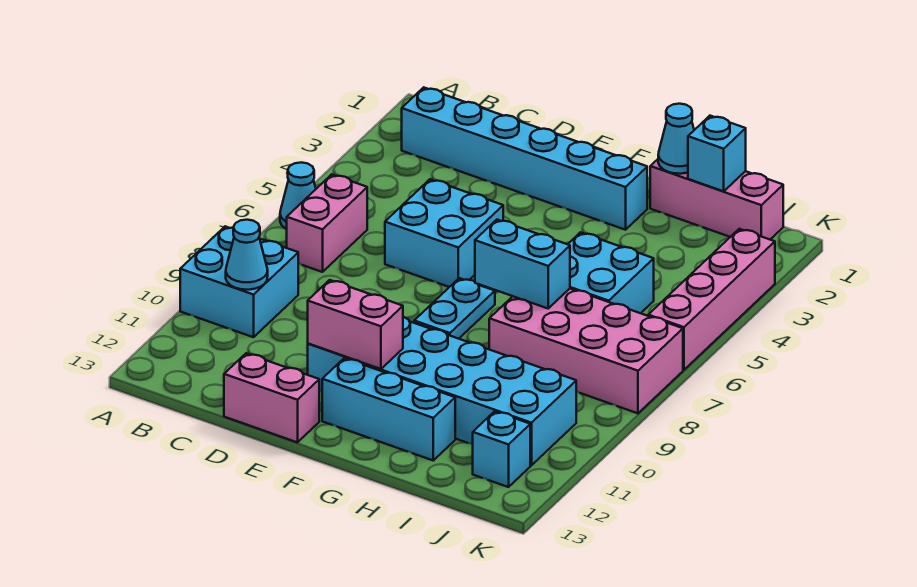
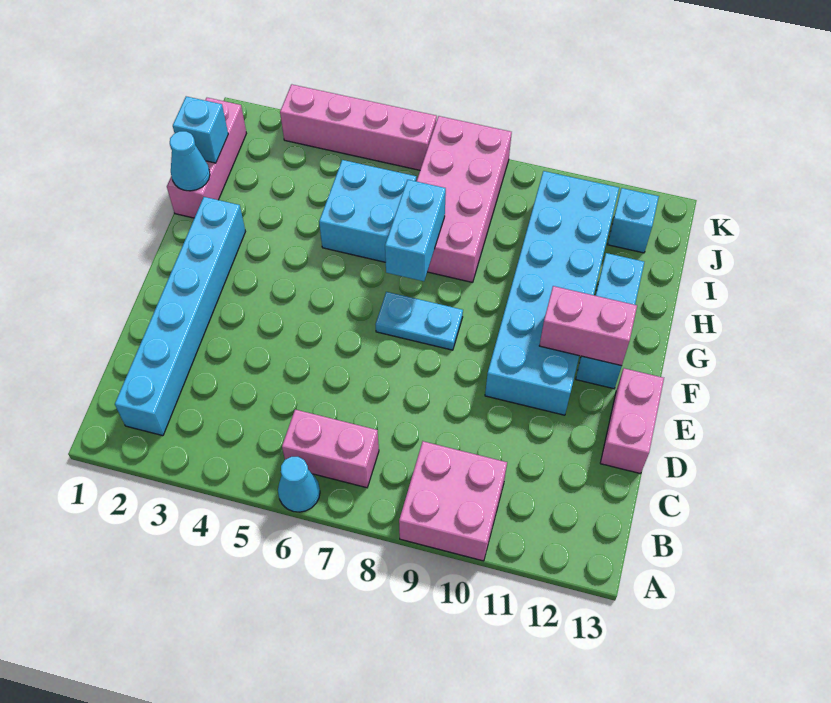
cyan brick A9:B10 level 1 -> pink brick A9:B10 level 1
cyan cone B10 level 2 -> none
cyan brick D5:E6 level 1 -> none
pink brick E11:F11 level 2 -> pink brick F11:F12 level 2

